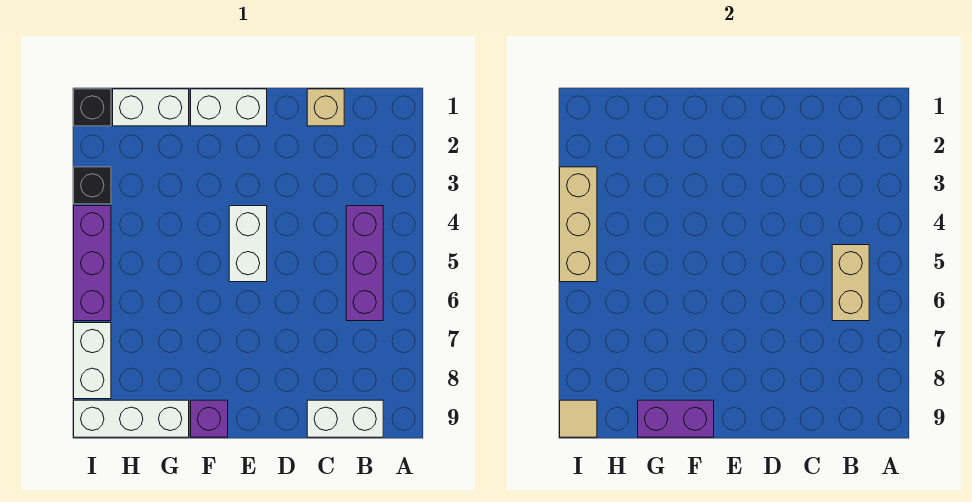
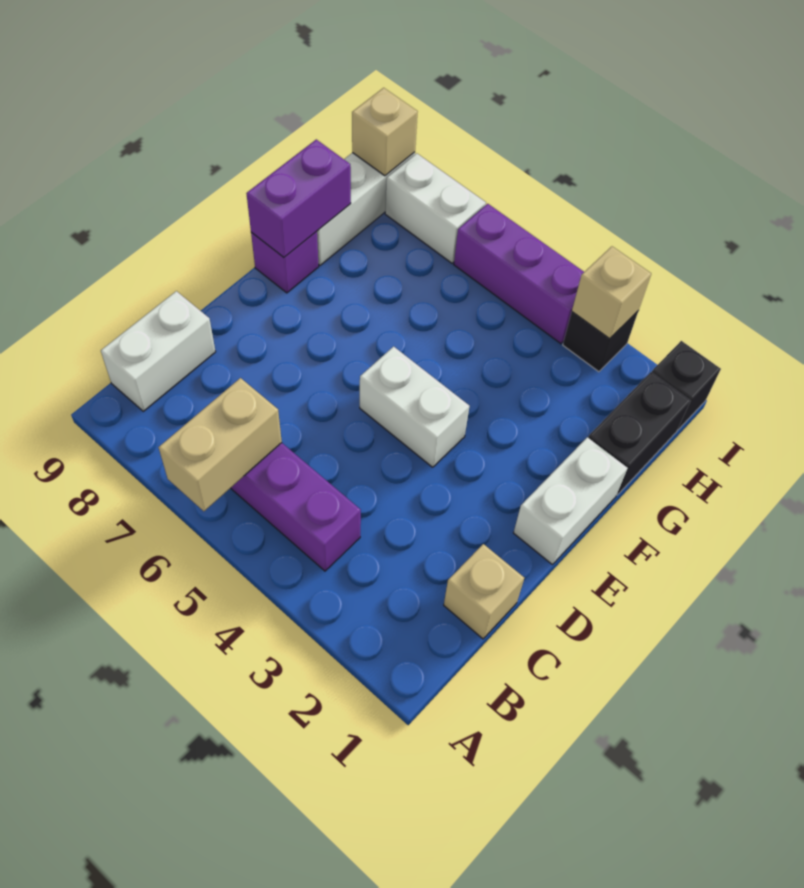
tan brick B5:B6 level 2 -> tan brick A6:B6 level 2
white brick G1:H1 level 1 -> black brick G1:H1 level 1
tan brick I3:I5 level 2 -> tan brick I3 level 2
tan tile I9 level 2 -> tan brick I9 level 2

